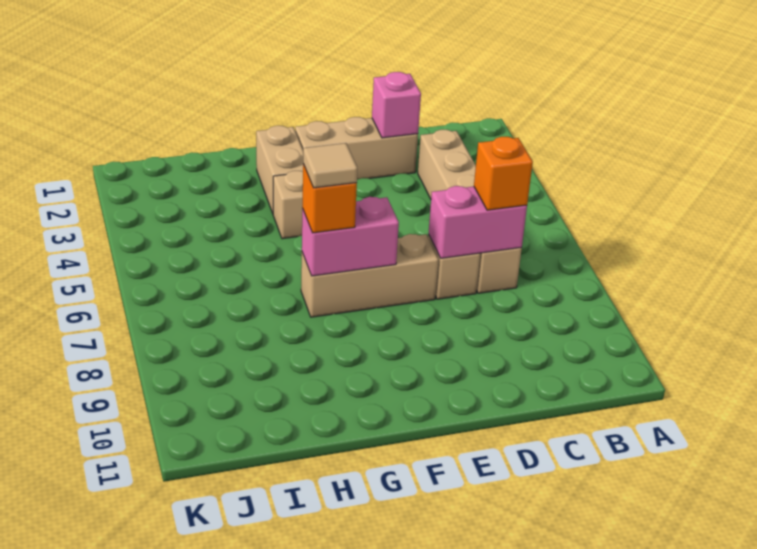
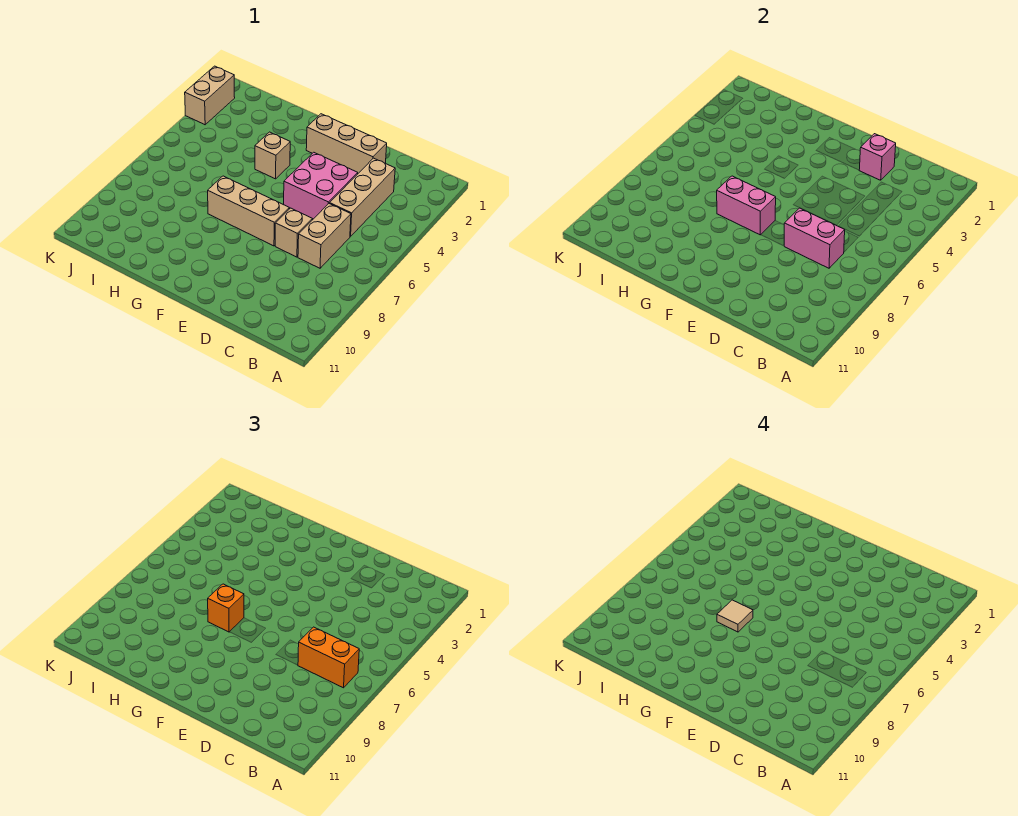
orange brick C7 level 3 -> orange brick B7:C7 level 3
none -> pink brick D4:E5 level 1
tan brick G2:G3 level 1 -> tan brick K2:K3 level 1

